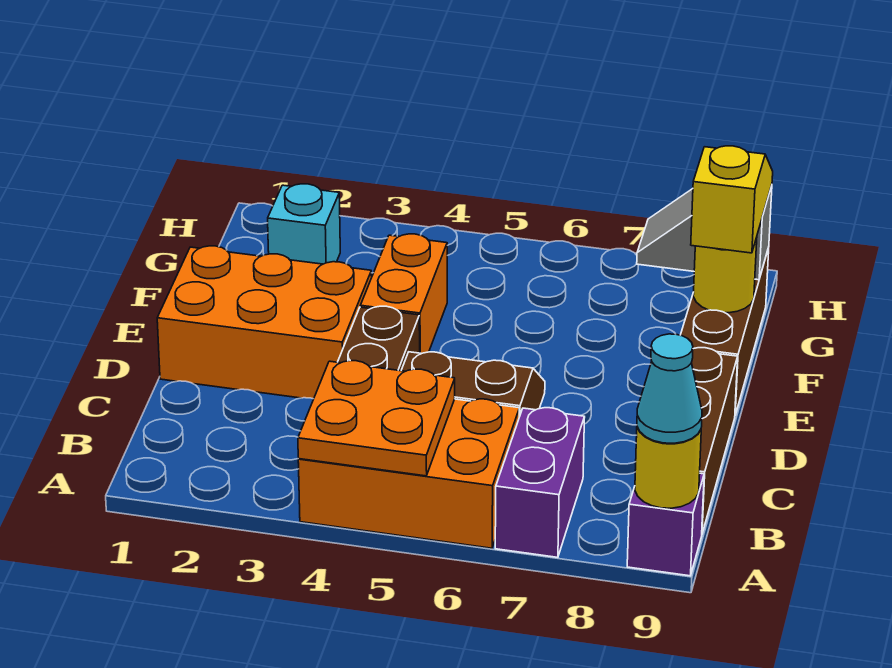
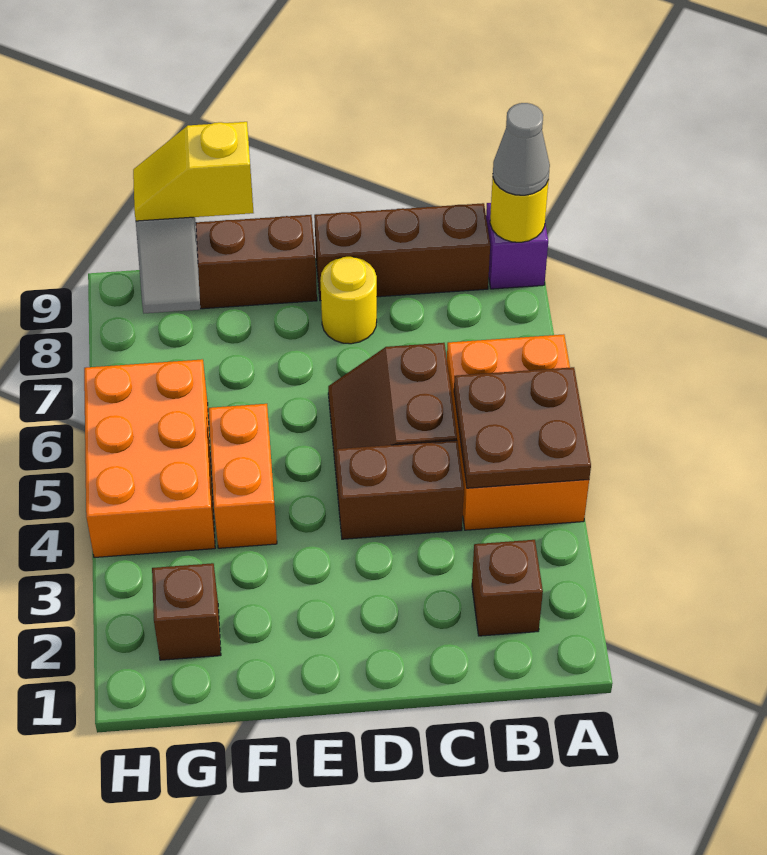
orange plate A4:B5 level 2 -> brown plate A4:B5 level 2
purple brick A7:B7 level 1 -> none
cyan cone A9 level 3 -> grey cone A9 level 3
none -> brown brick B2 level 1
orange brick D1:E3 level 1 -> orange brick G4:H6 level 1
orange brick E4:F4 level 1 -> orange brick F4:F5 level 1
yellow round brick F9 level 2 -> yellow round brick D8 level 1
cyan brick G2 level 1 -> brown brick G2 level 1

